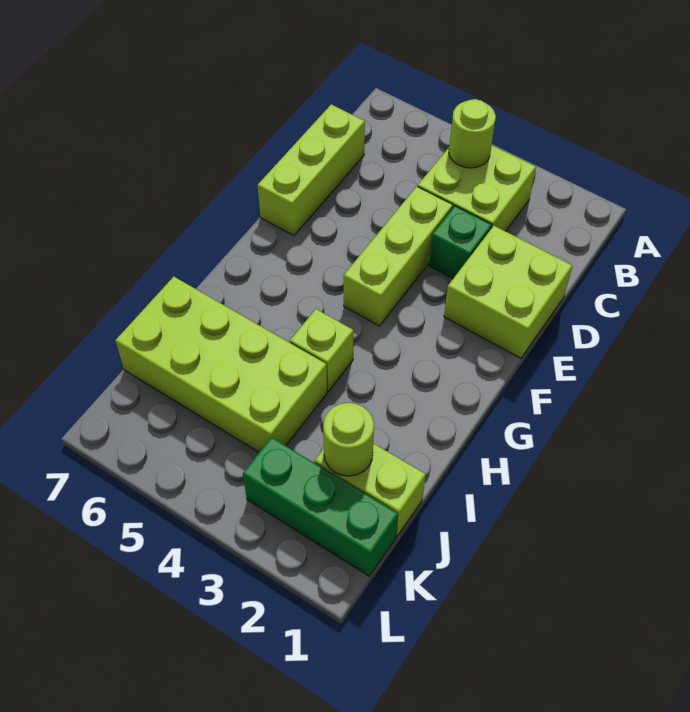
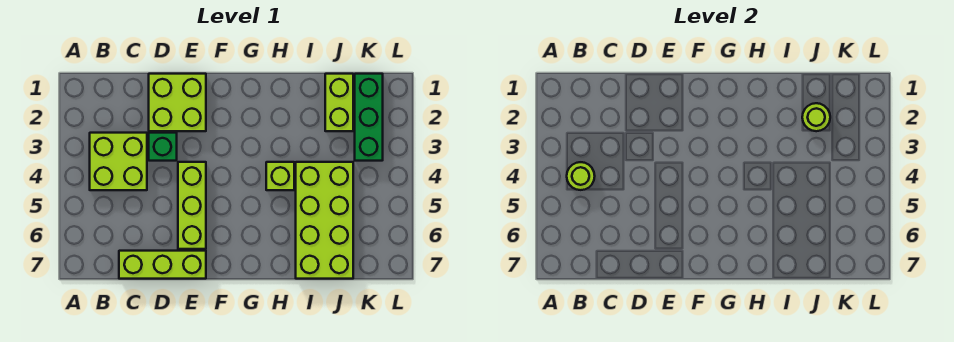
lime brick D4:F4 level 1 -> lime brick E4:E6 level 1

